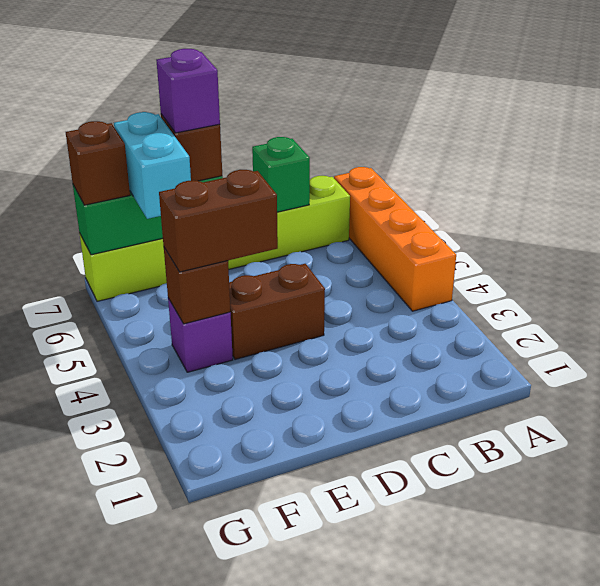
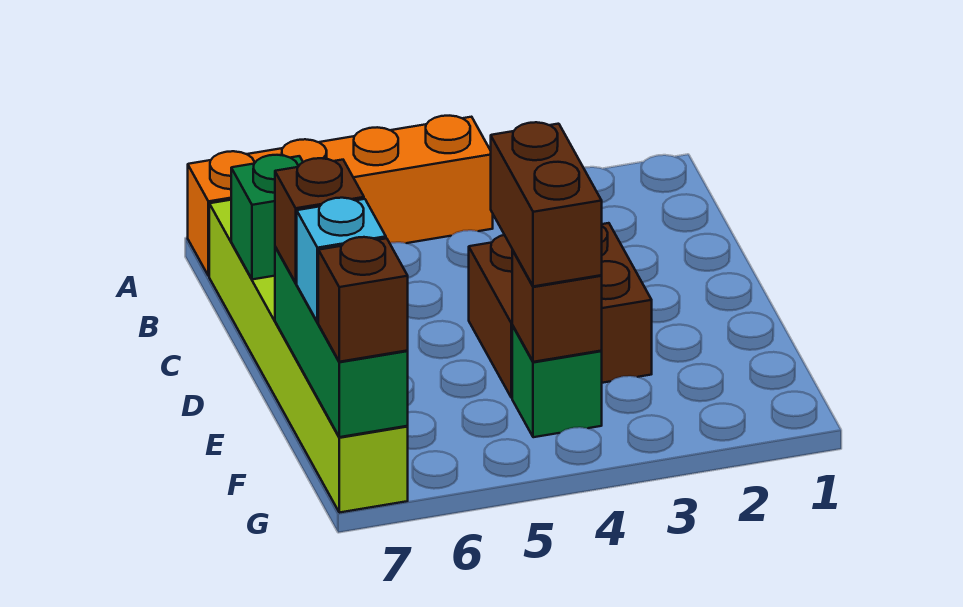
brown brick D4:E4 level 1 -> brown brick D3:E4 level 1
purple brick E7 level 4 -> none
purple brick F4 level 1 -> green brick F4 level 1
cyan brick F6:F7 level 3 -> cyan brick F7 level 3

